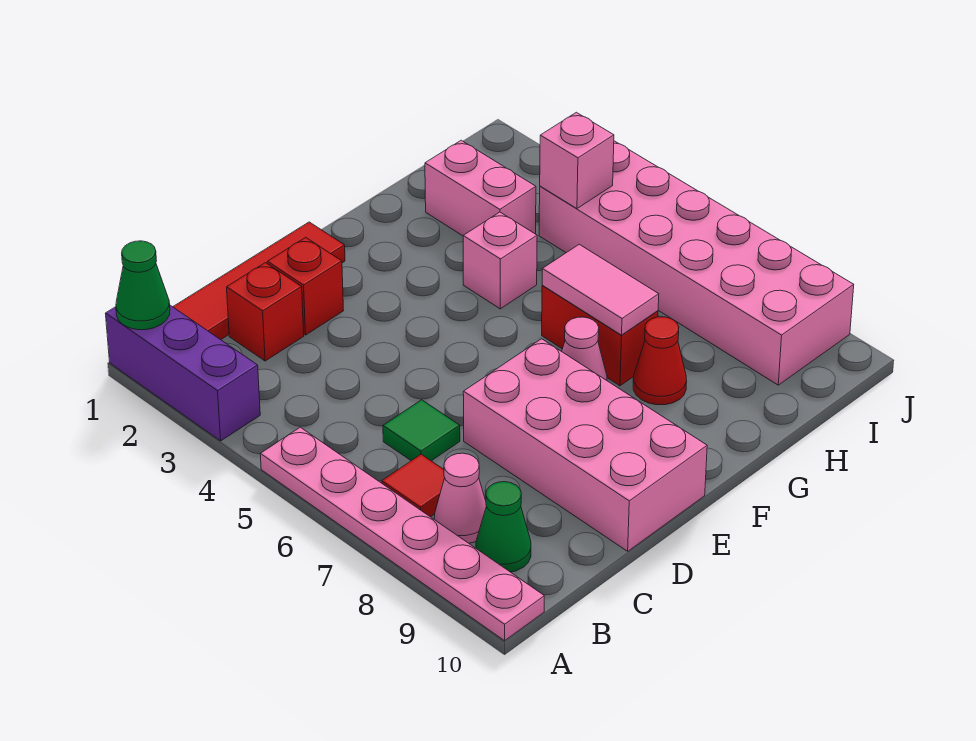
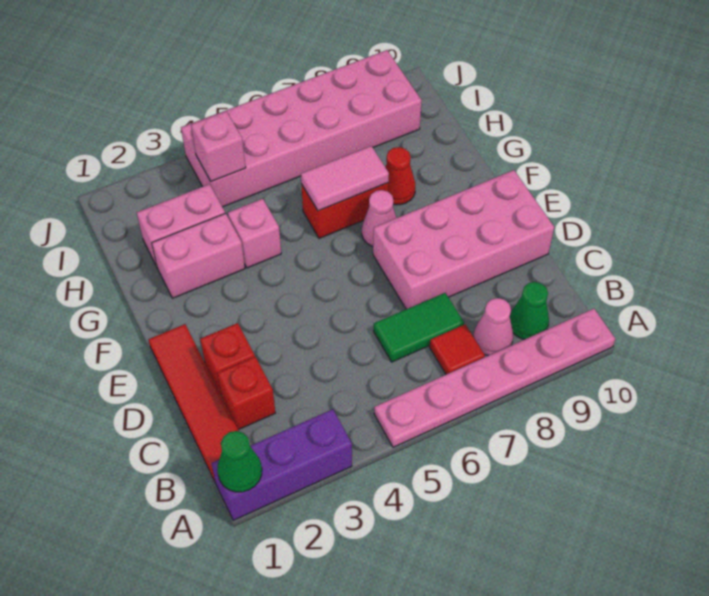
green tile C6 level 1 -> green tile C6:C7 level 1
none -> pink brick G2:G3 level 1

